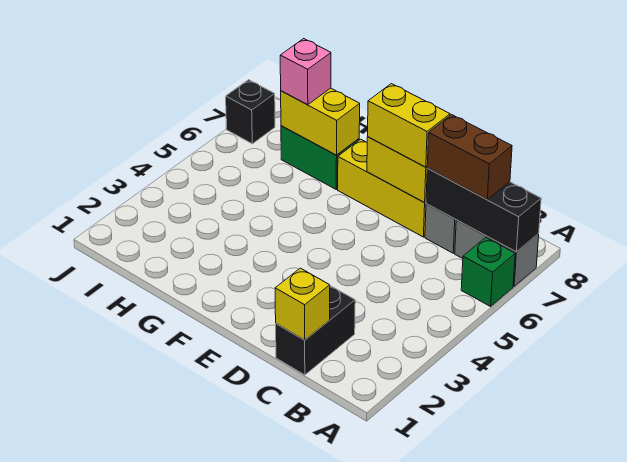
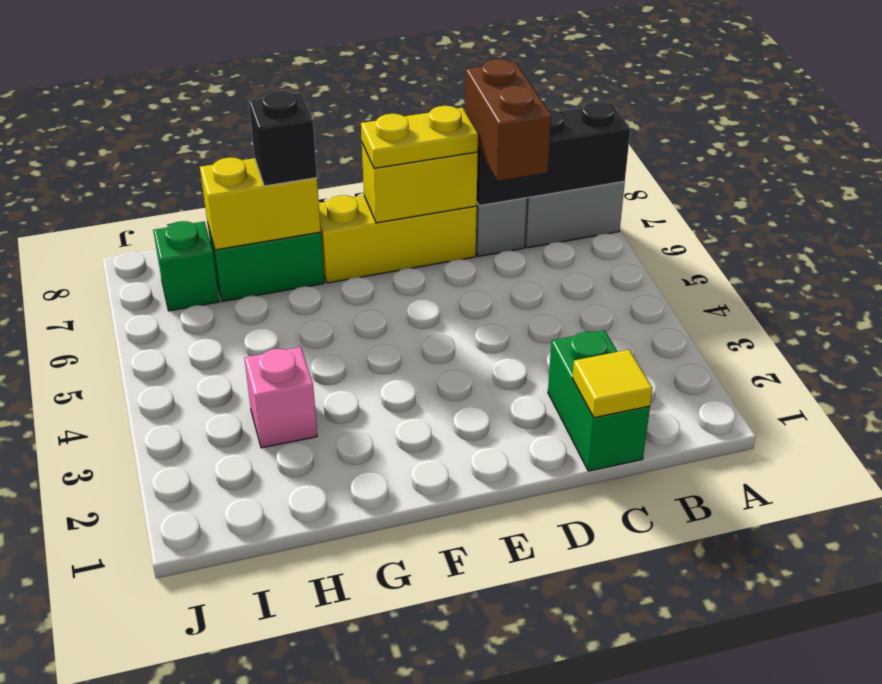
green brick A6 level 1 -> green brick I7 level 1
brown brick B7:C7 level 3 -> brown brick C6:C7 level 3
black brick C1:C2 level 1 -> green brick C1:C2 level 1
yellow brick C1 level 2 -> yellow tile C1 level 2
yellow brick D7:E7 level 3 -> yellow plate D7:E7 level 3
pink brick H7 level 3 -> pink brick H3 level 1
black brick J7 level 1 -> black brick G7 level 3

